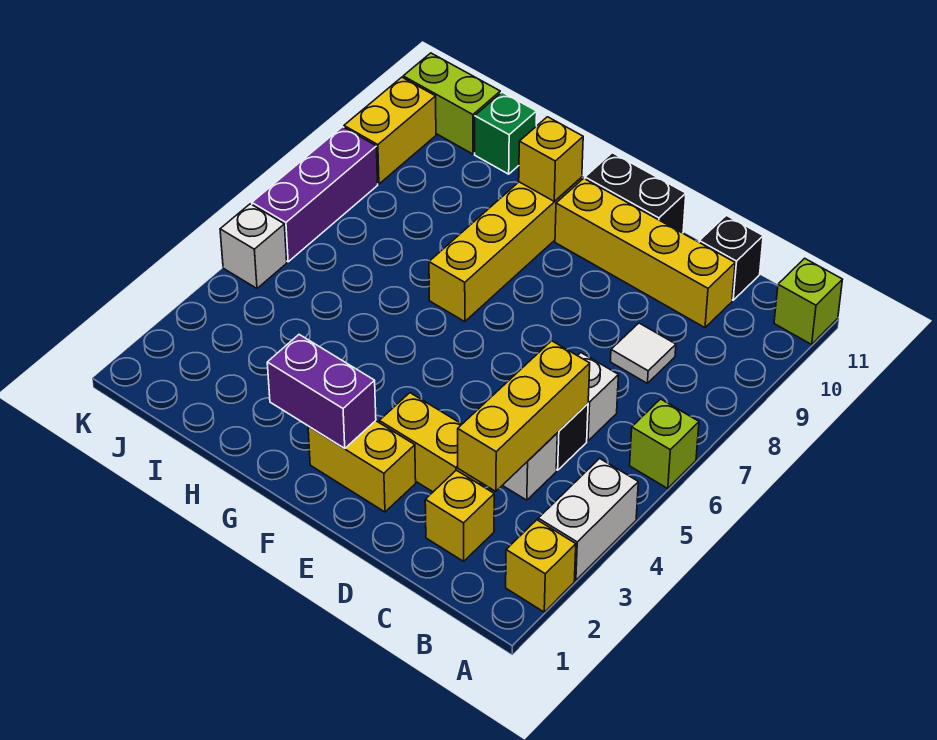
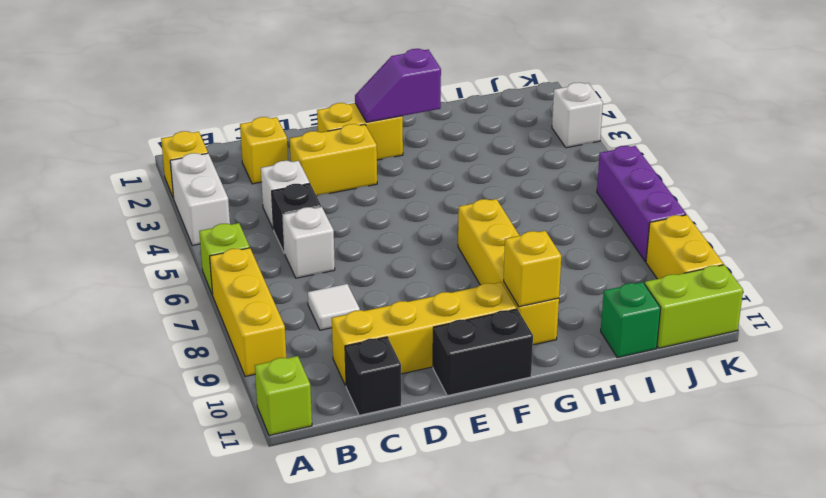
yellow brick C3:C5 level 2 -> yellow brick A7:A9 level 1
purple brick F2:G2 level 2 -> purple slope F2:G2 level 2 top G
white brick K5 level 1 -> white brick K3 level 1

